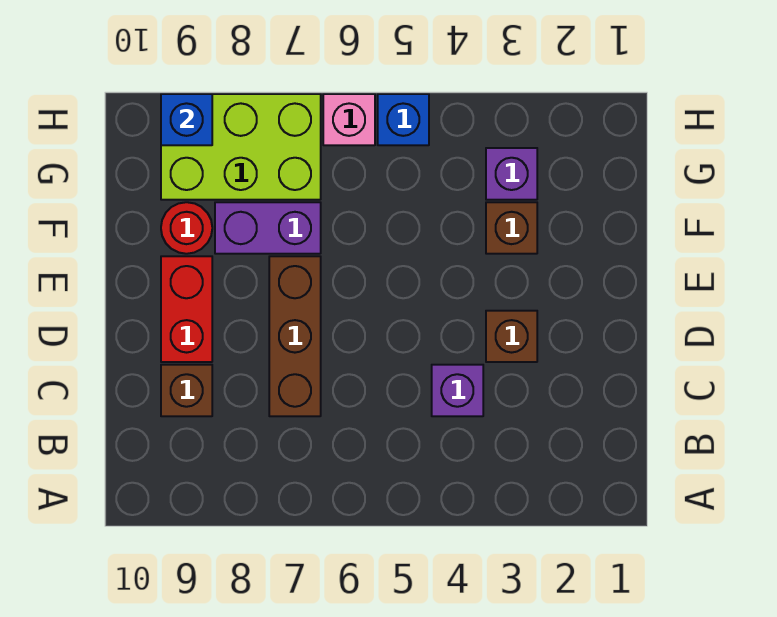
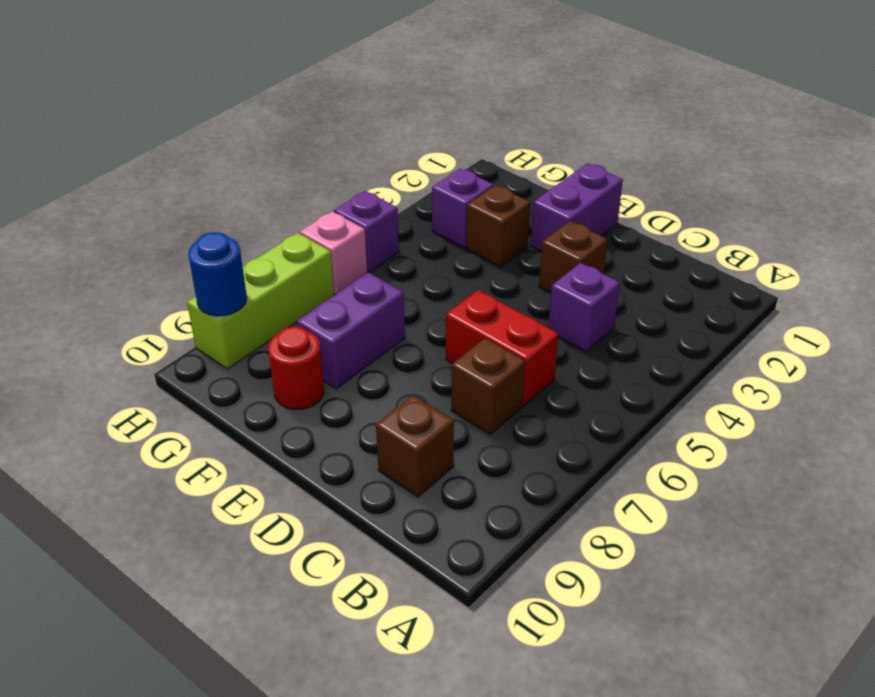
brown brick C7:E7 level 1 -> brown brick C7 level 1
red brick D9:E9 level 1 -> red brick C6:D6 level 1
none -> purple brick E1:E2 level 1
lime brick G7:H9 level 1 -> lime brick H7:H9 level 1
blue brick H5 level 1 -> purple brick H5 level 1
blue brick H9 level 2 -> blue round brick H9 level 2

